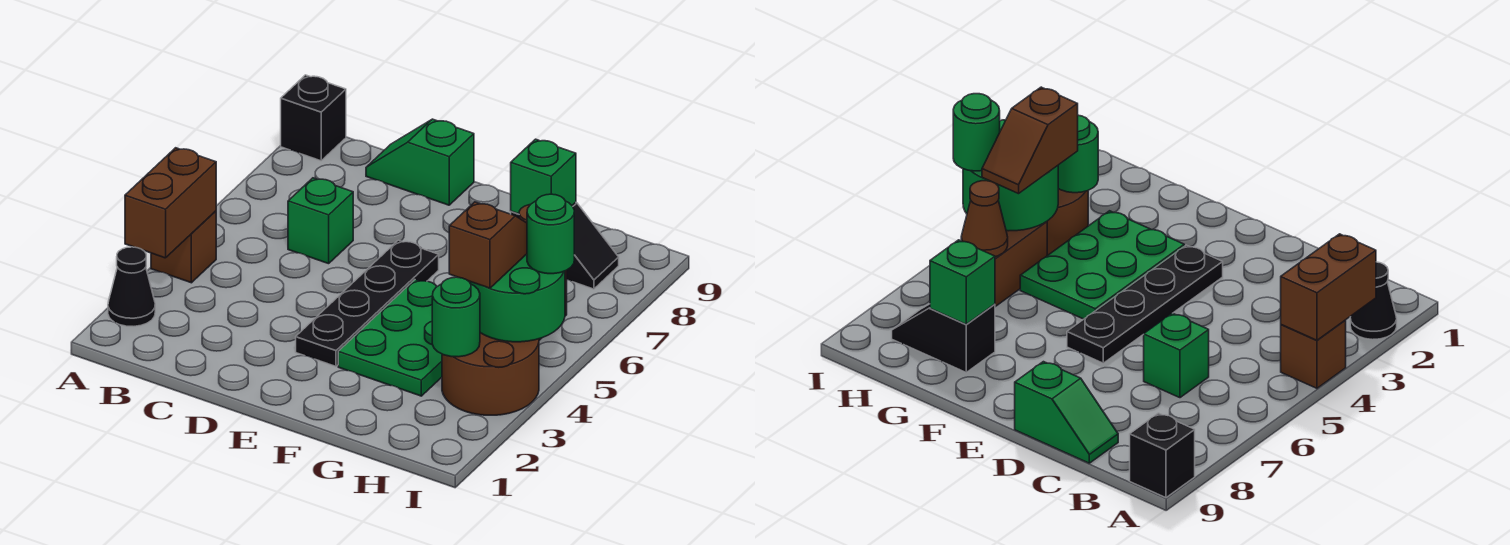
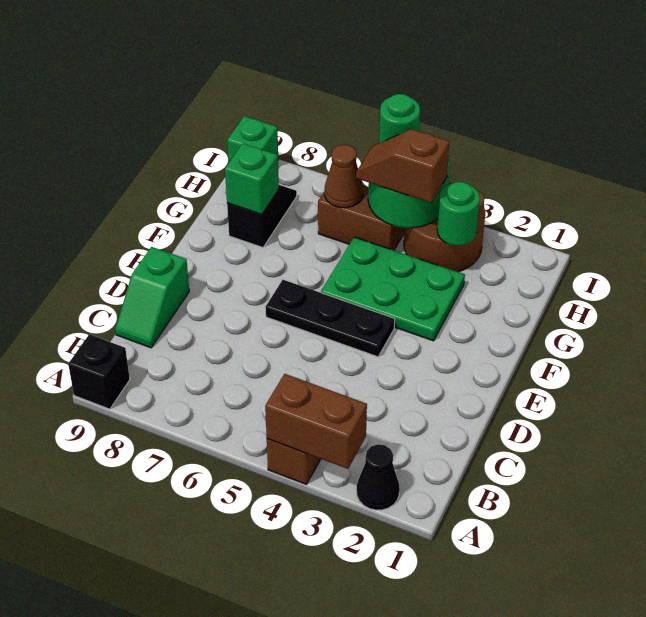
green brick C6 level 1 -> green brick I9 level 1
black plate E3:E6 level 1 -> black plate E4:E6 level 1

